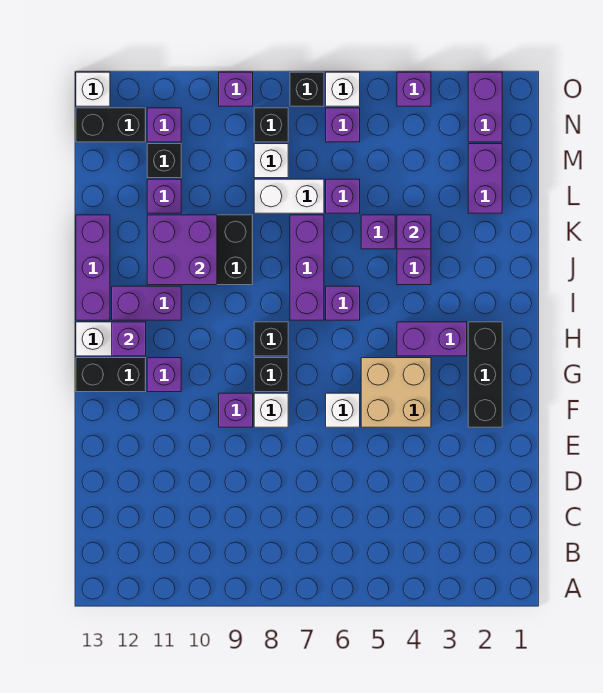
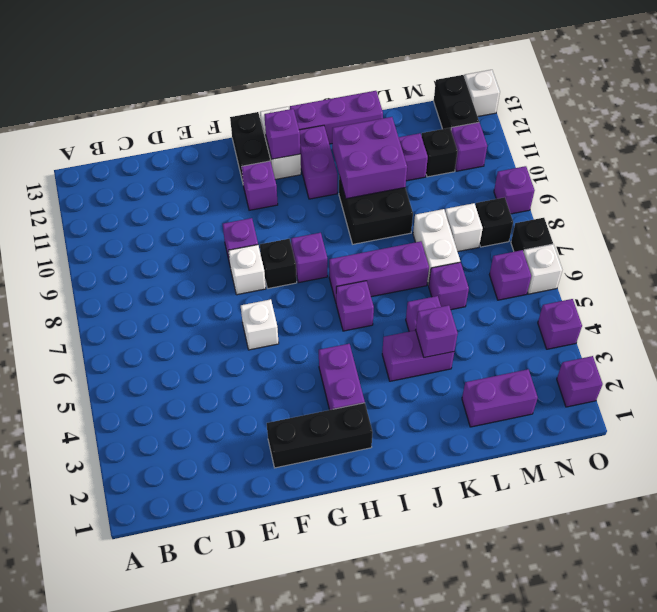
tan brick F4:G5 level 1 -> none
black brick H8 level 1 -> purple brick H8 level 1
purple brick N2:O2 level 1 -> purple brick O2 level 1

